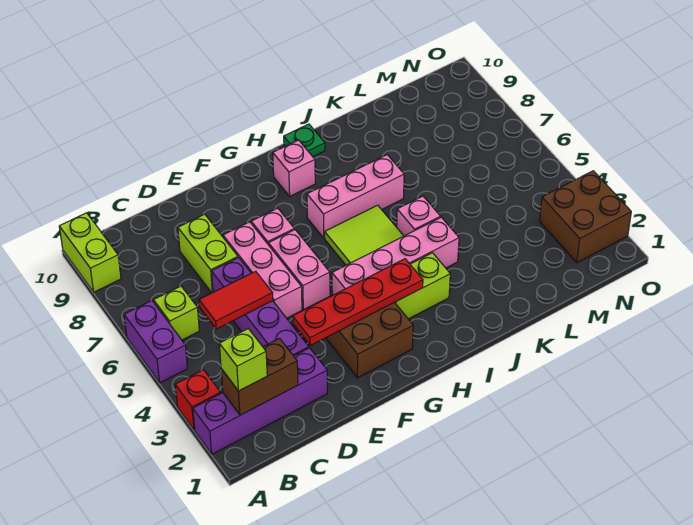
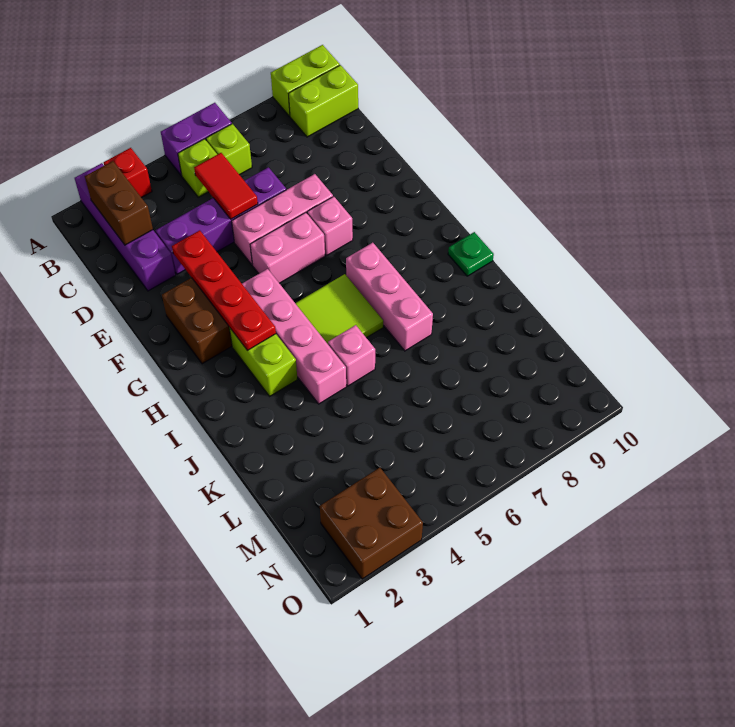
lime brick B2 level 3 -> lime brick B5 level 1
lime brick D7:D8 level 1 -> lime brick B9:B10 level 1
pink brick H9 level 1 -> none

